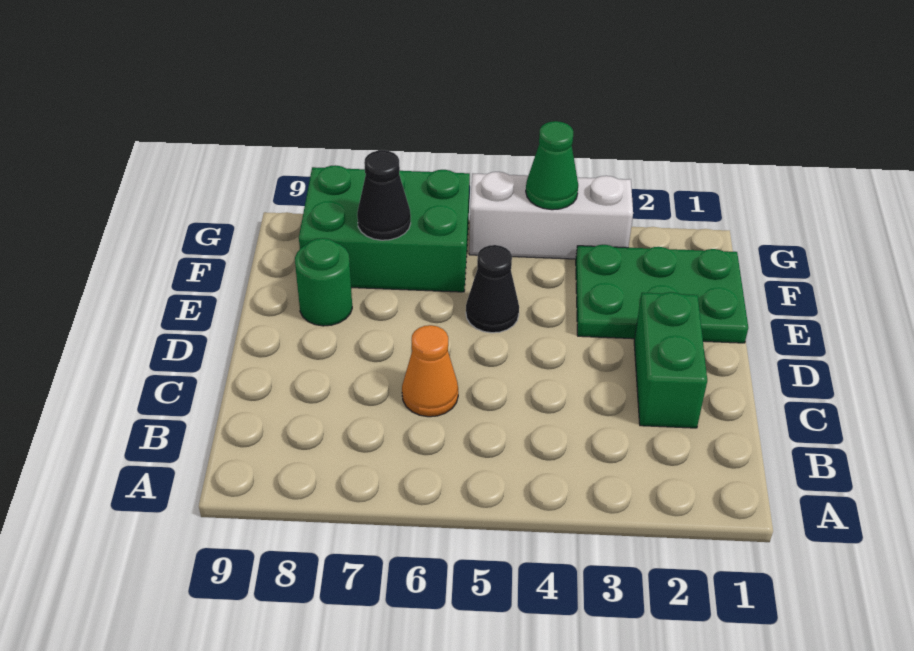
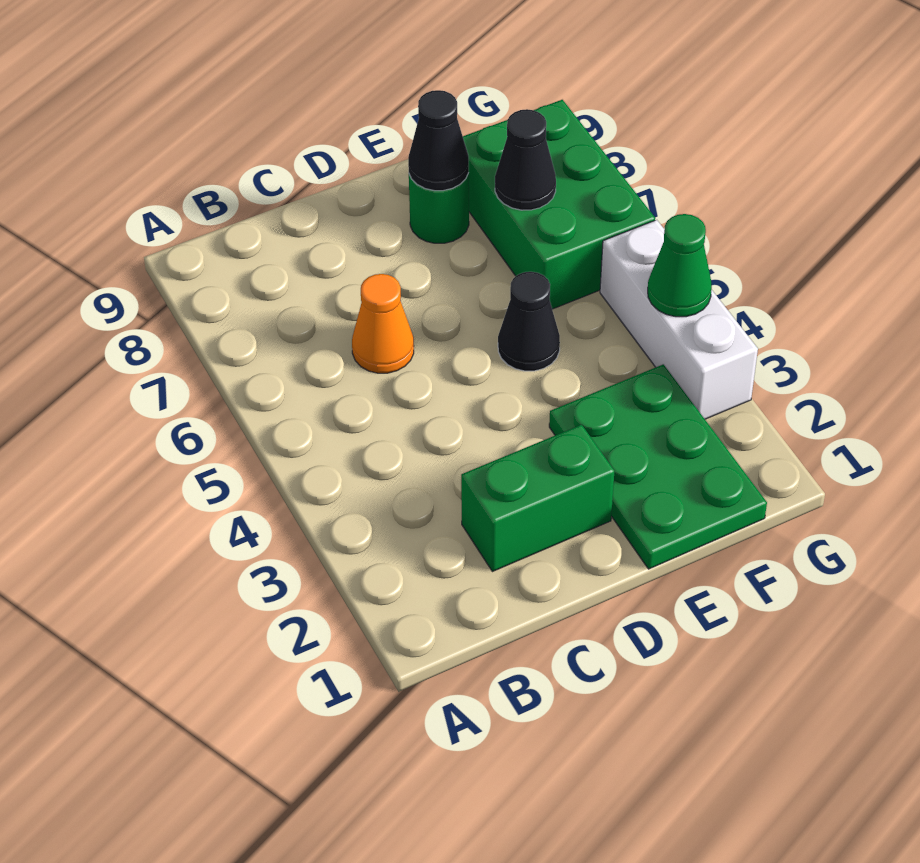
none -> black cone E8 level 2

